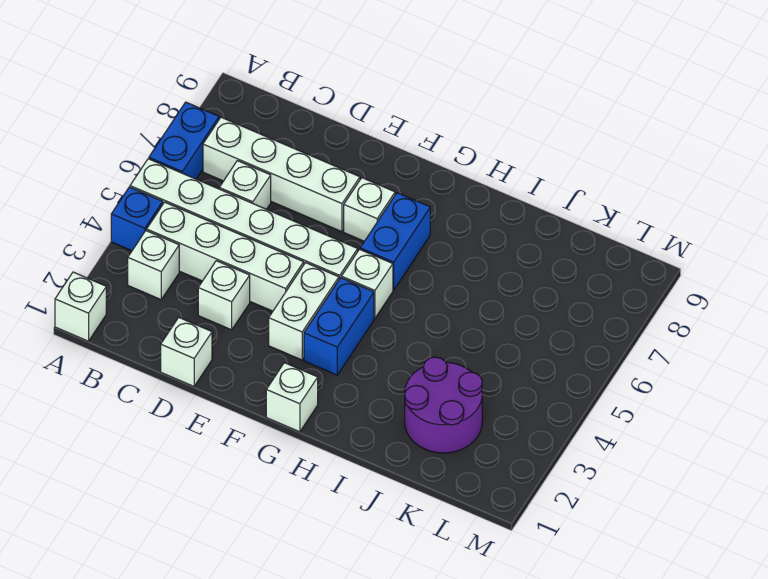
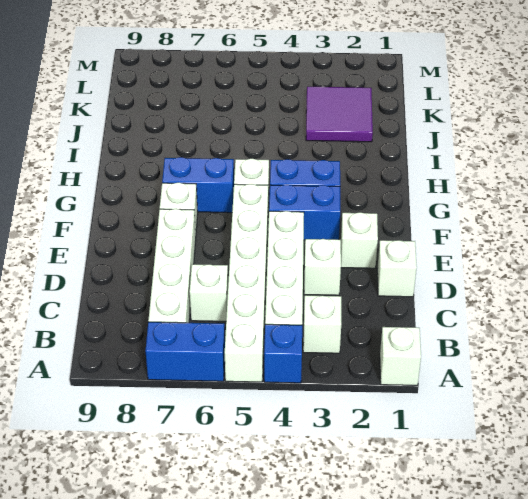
white brick F3:F4 level 1 -> blue brick F3:F4 level 1
white brick G1 level 1 -> white brick E2 level 1
purple round brick J2:K3 level 1 -> purple tile J2:K3 level 1

